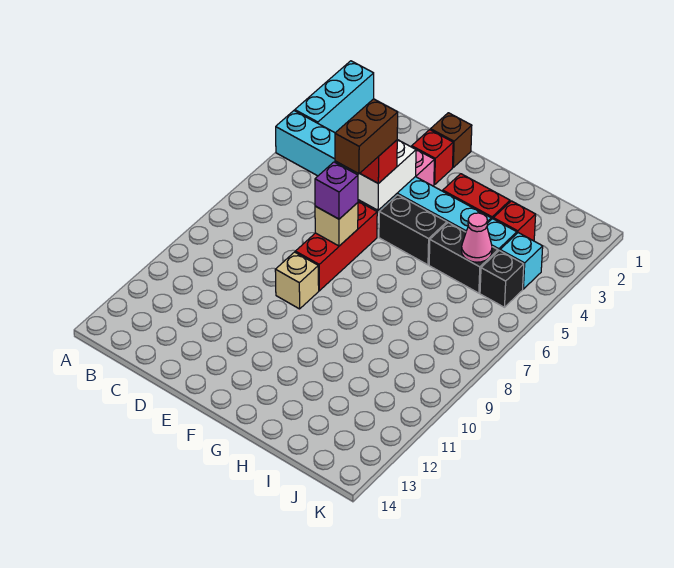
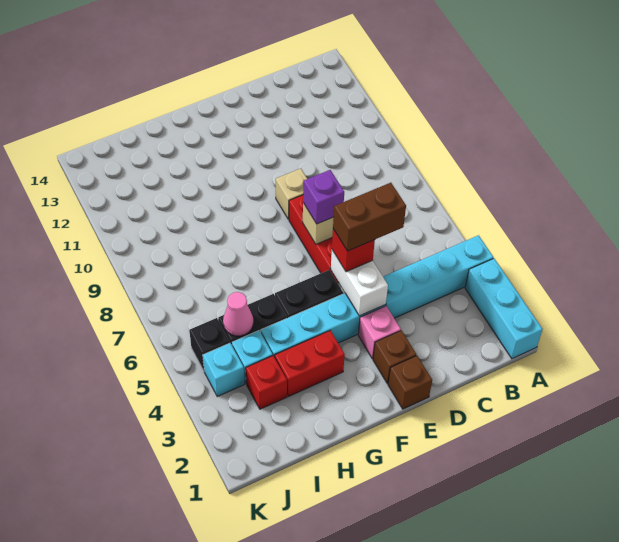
red brick E2 level 1 -> brown brick E2 level 1
brown brick E5:E6 level 4 -> brown brick D5:E5 level 4

